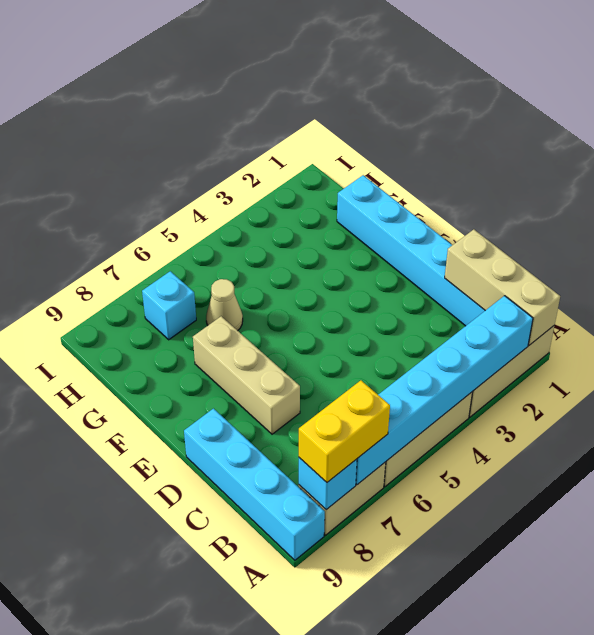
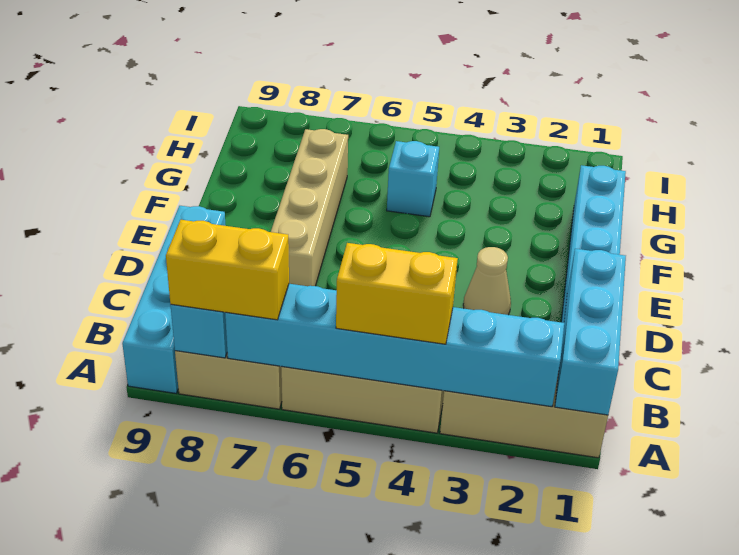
tan brick A1:C1 level 2 -> cyan brick A1:C1 level 2
none -> yellow brick A4:A5 level 3
tan brick D7:F7 level 1 -> tan brick D7:G7 level 1
tan cone G6 level 1 -> tan cone D3 level 1
cyan brick H7 level 1 -> cyan brick G5 level 1

